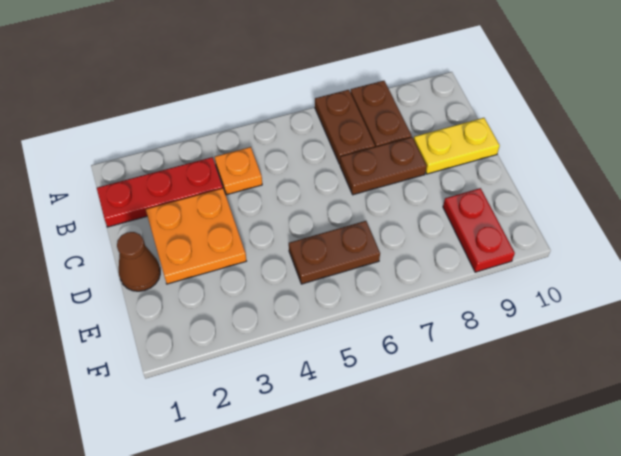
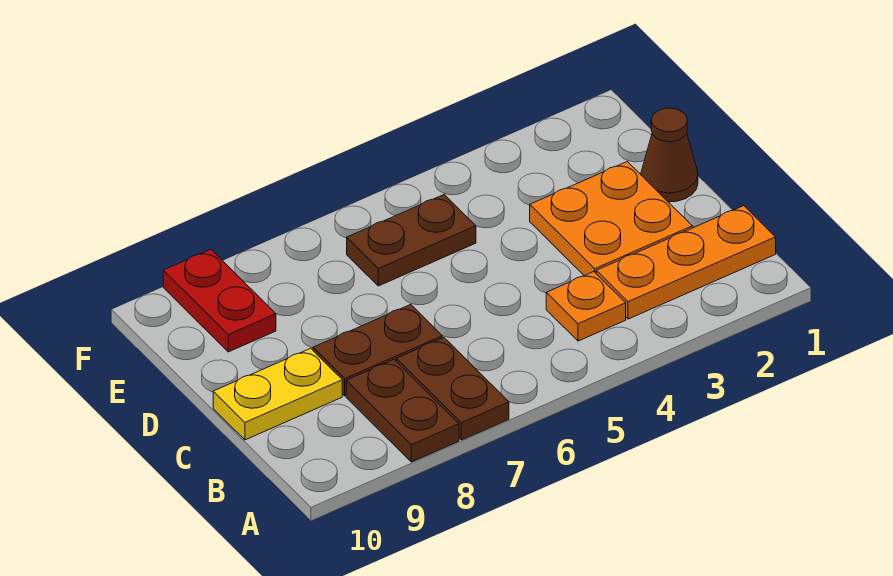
red plate B1:B3 level 1 -> orange plate B1:B3 level 1

